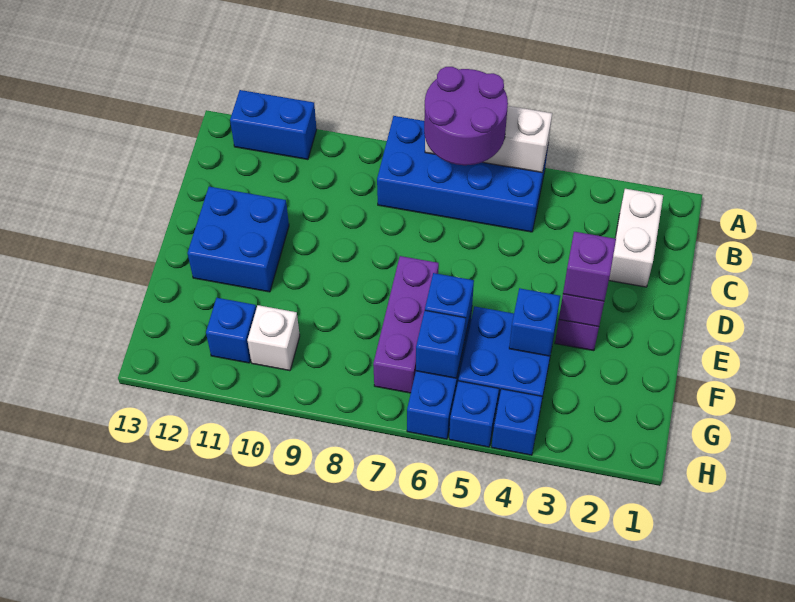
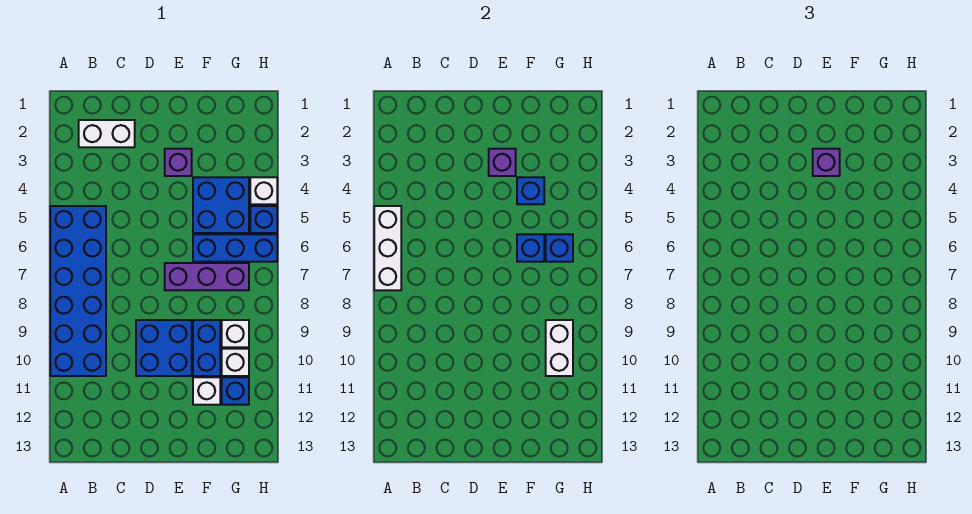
blue brick A5:B8 level 1 -> blue brick A5:B10 level 1
purple round brick A6:B7 level 3 -> none
blue brick A11:A12 level 1 -> blue brick F9:F10 level 1
blue brick D11:E12 level 1 -> blue brick D9:E10 level 1
none -> white brick F11 level 1
none -> white brick G9 level 1
none -> white brick G9:G10 level 2
blue brick H4 level 1 -> white brick H4 level 1

